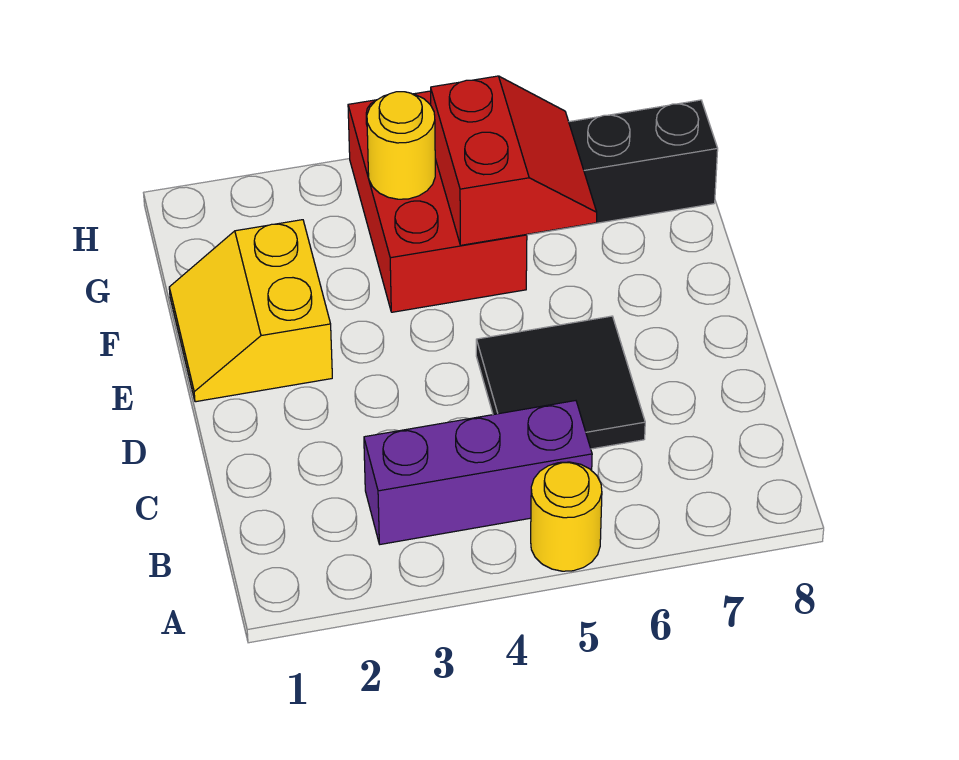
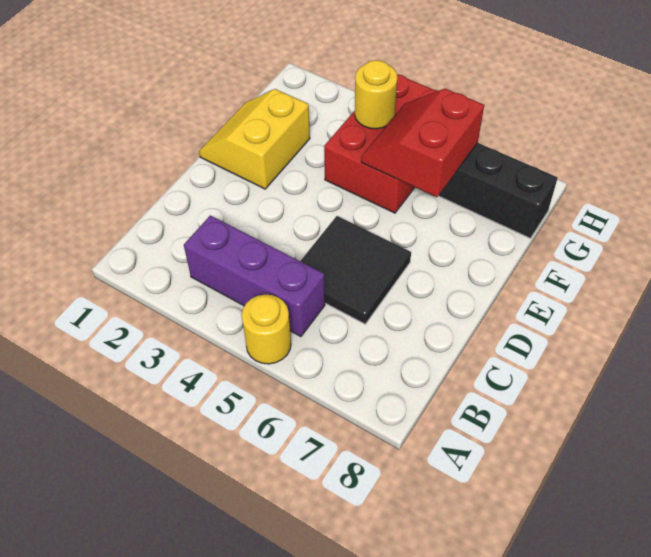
red slope F5:G6 level 2 top 5 -> red slope F5:G6 level 2 top 6

